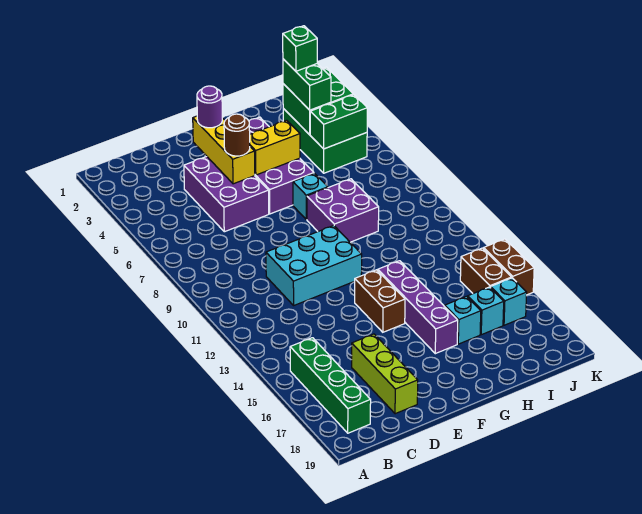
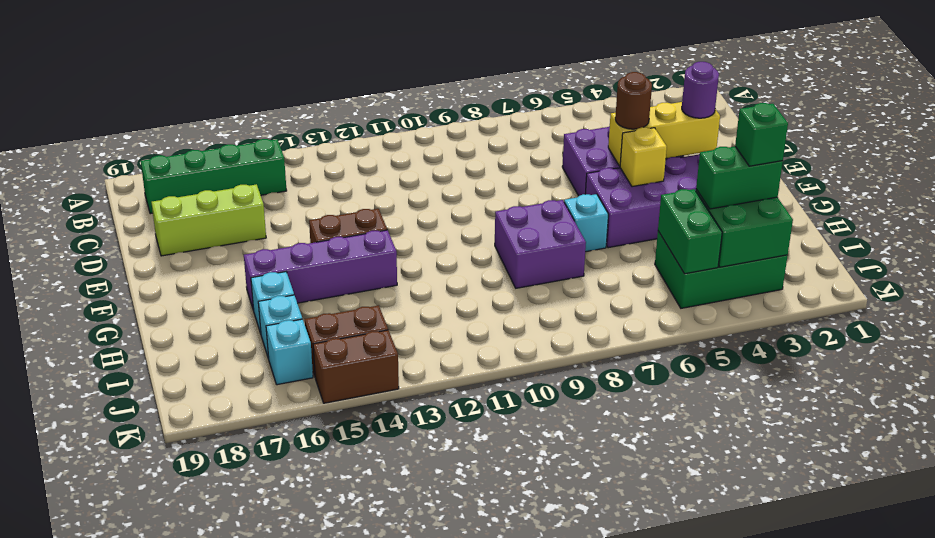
cyan brick D10:F11 level 1 -> none
yellow brick F5:G5 level 2 -> yellow brick F5 level 2

